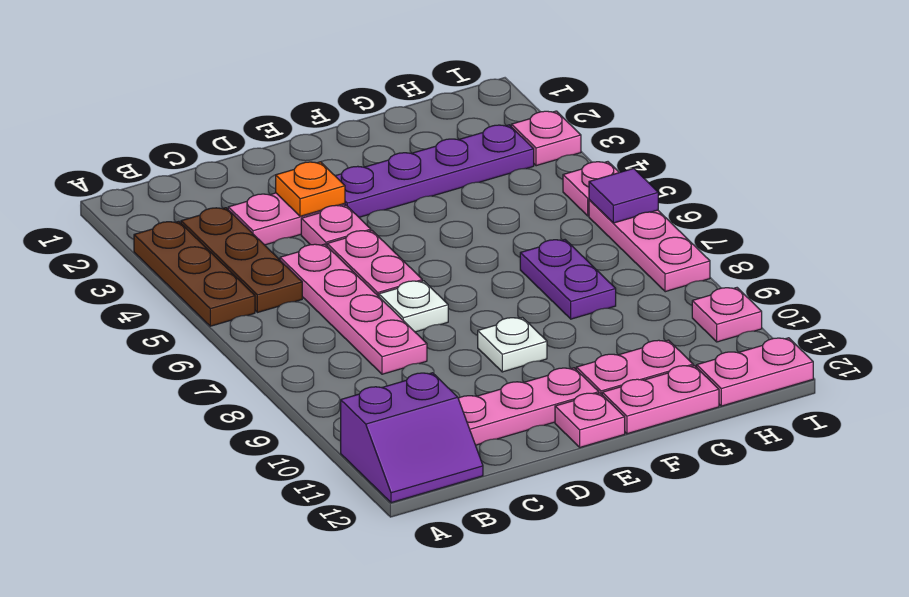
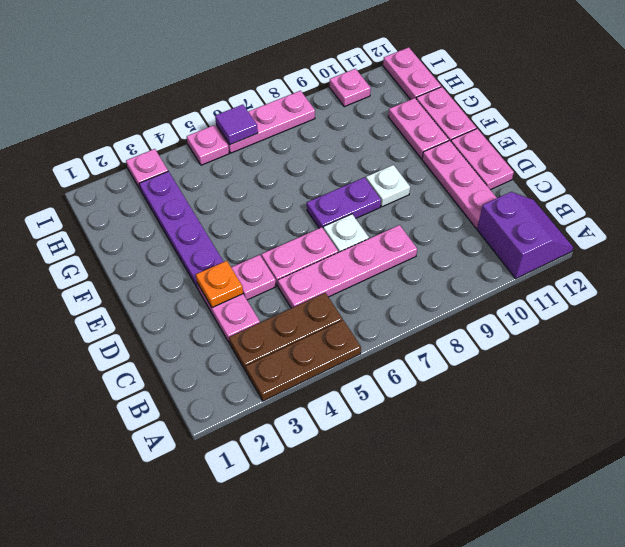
pink plate E12 level 1 -> pink plate D12:E12 level 1
purple plate G7:G8 level 1 -> purple plate E7:E8 level 1

